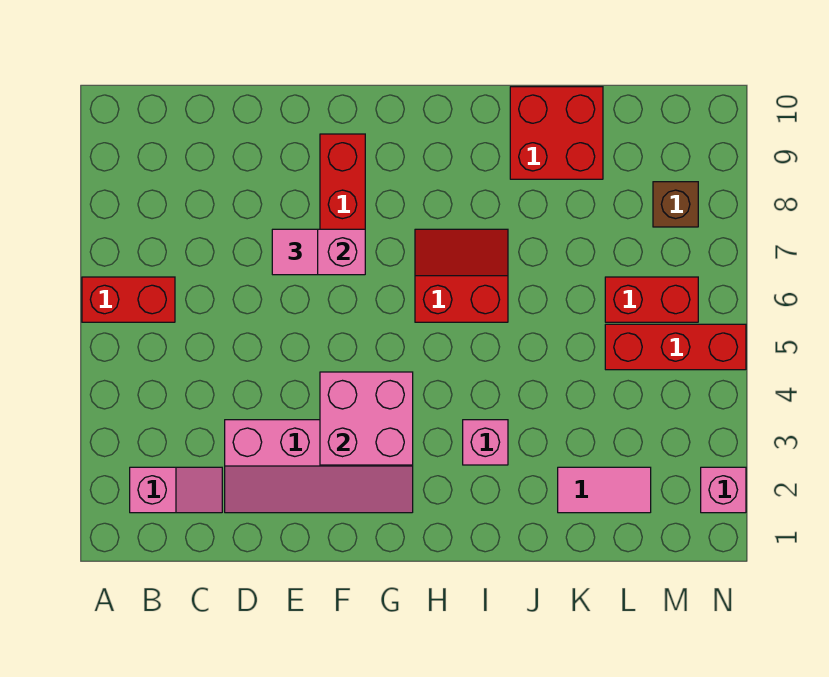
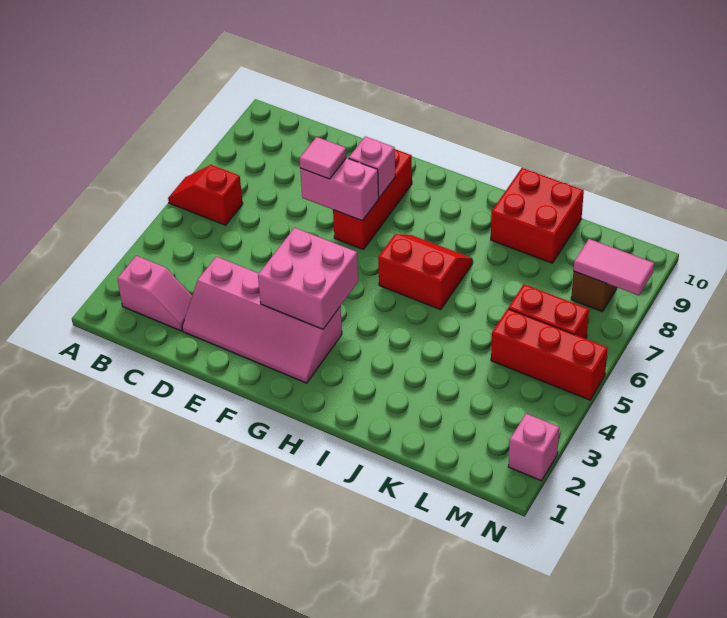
red brick A6:B6 level 1 -> red slope A6:B6 level 1 top B
pink brick I3 level 1 -> pink brick F8 level 2
pink tile K2:L2 level 1 -> pink tile M8:N8 level 2

